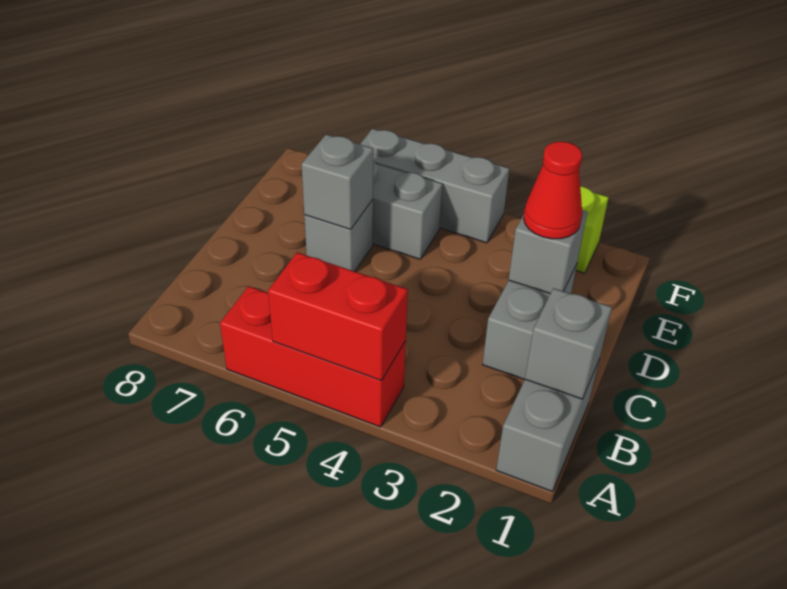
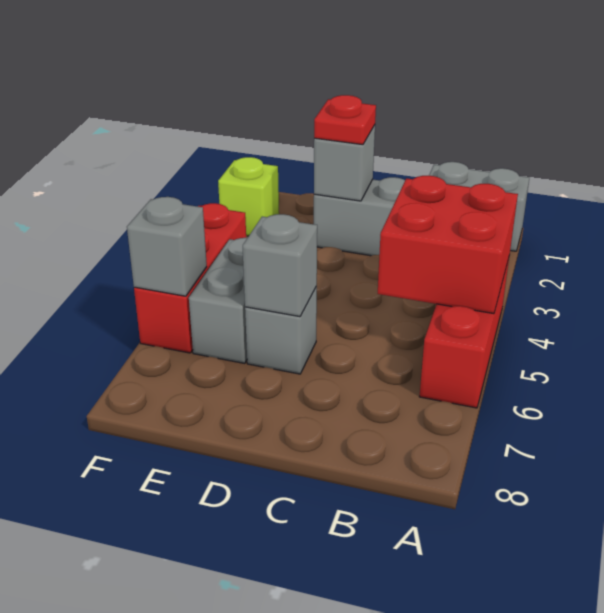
red brick A4:A5 level 2 -> red brick A4:B5 level 2
grey brick B1 level 2 -> grey brick F6 level 2
red cone D2 level 3 -> red plate D2 level 3
grey brick F4:F6 level 1 -> red brick F4:F6 level 1

